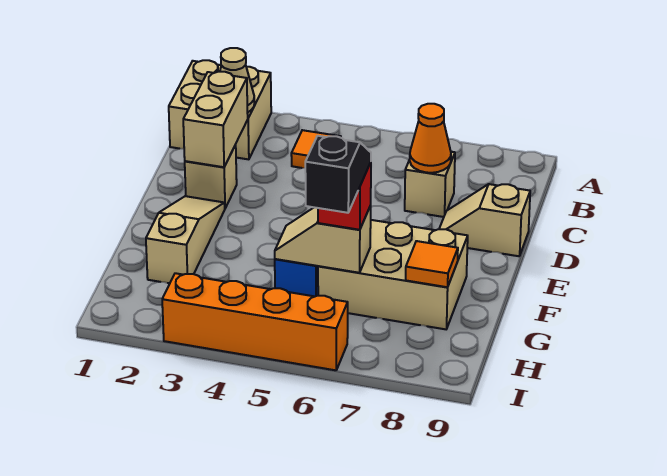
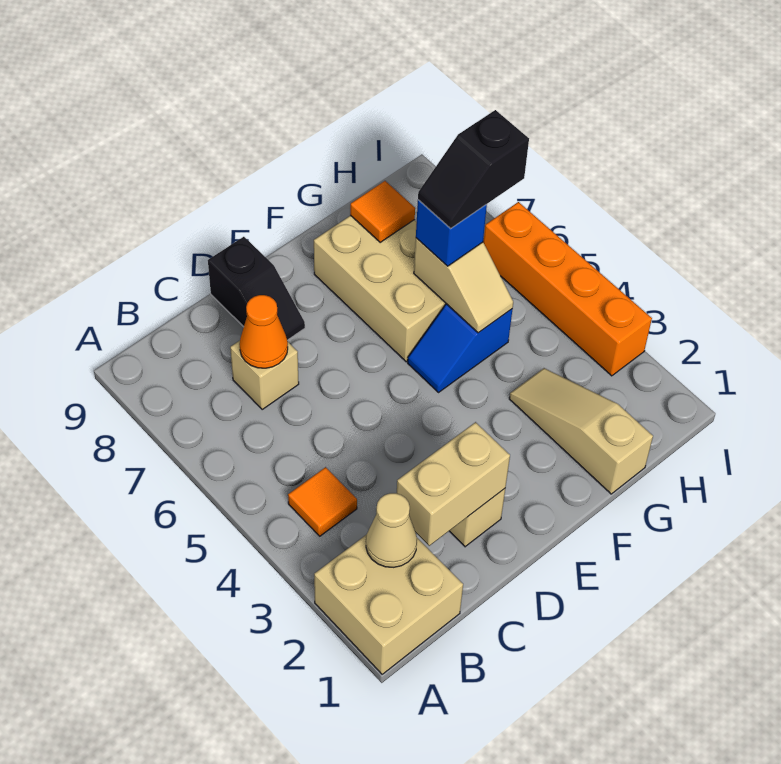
tan slope D8:D9 level 1 top 9 -> black slope D8:D9 level 1 top 9
tan slope E2:G2 level 1 top G -> tan slope G1:G3 level 1 top 1
red brick G6 level 3 -> blue brick G6 level 3

